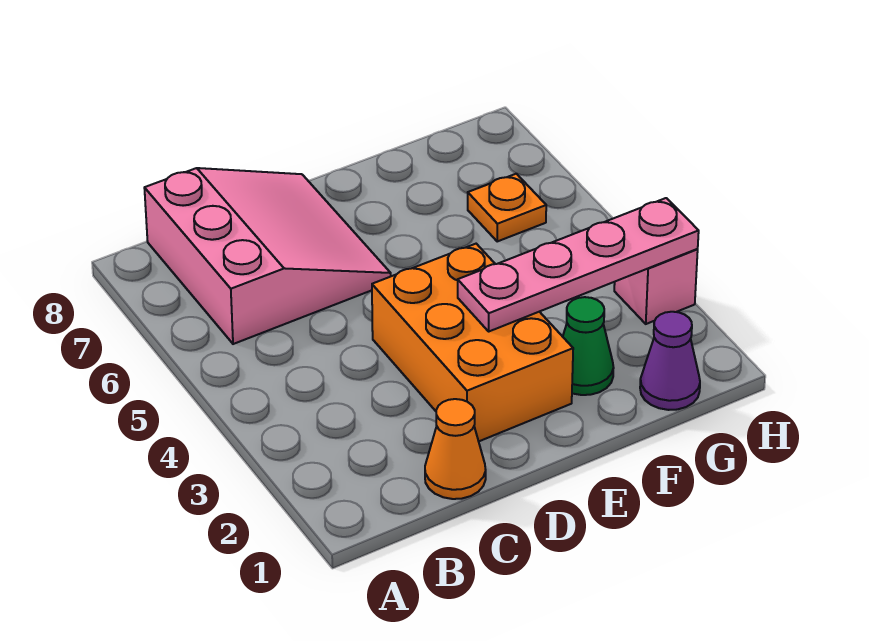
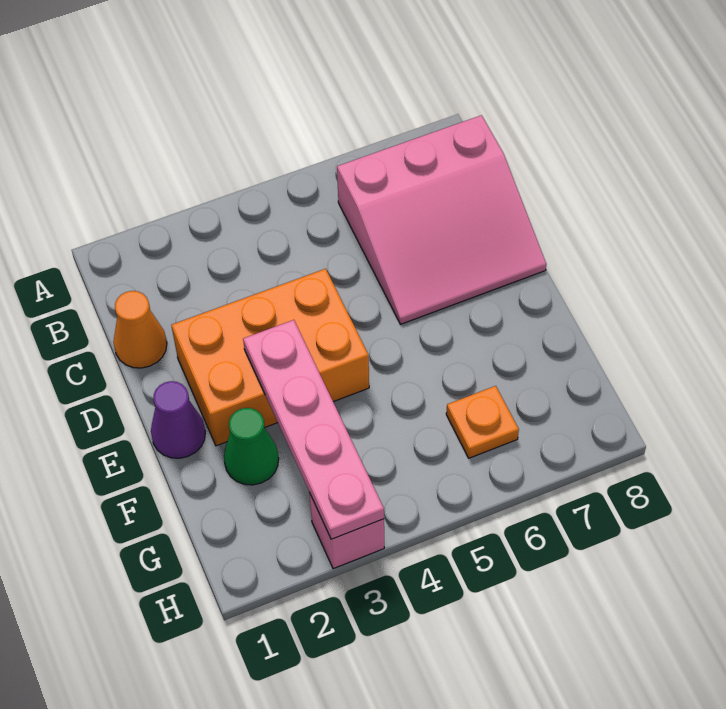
purple cone G1 level 1 -> purple cone E1 level 1

